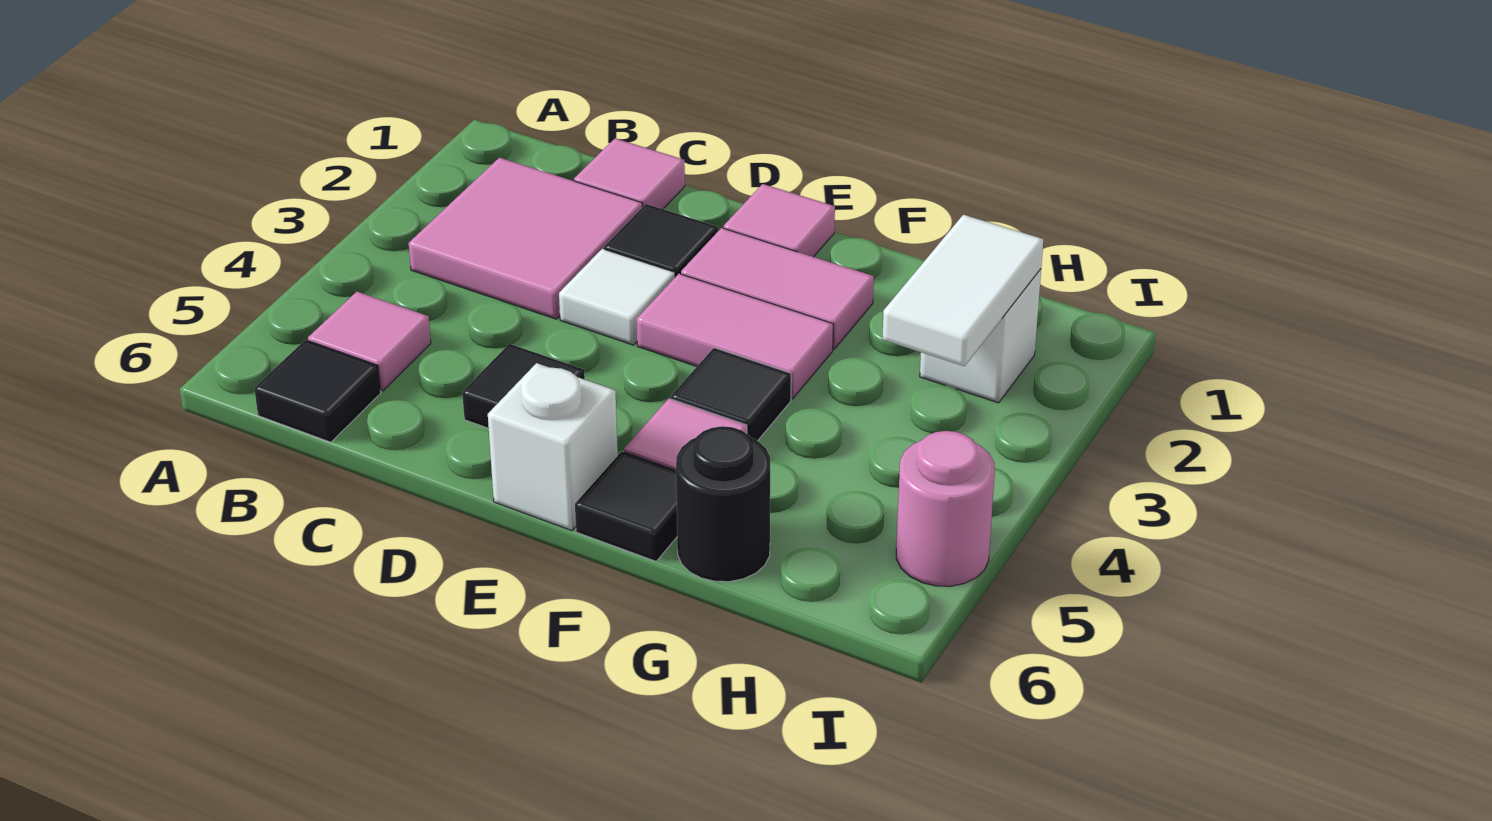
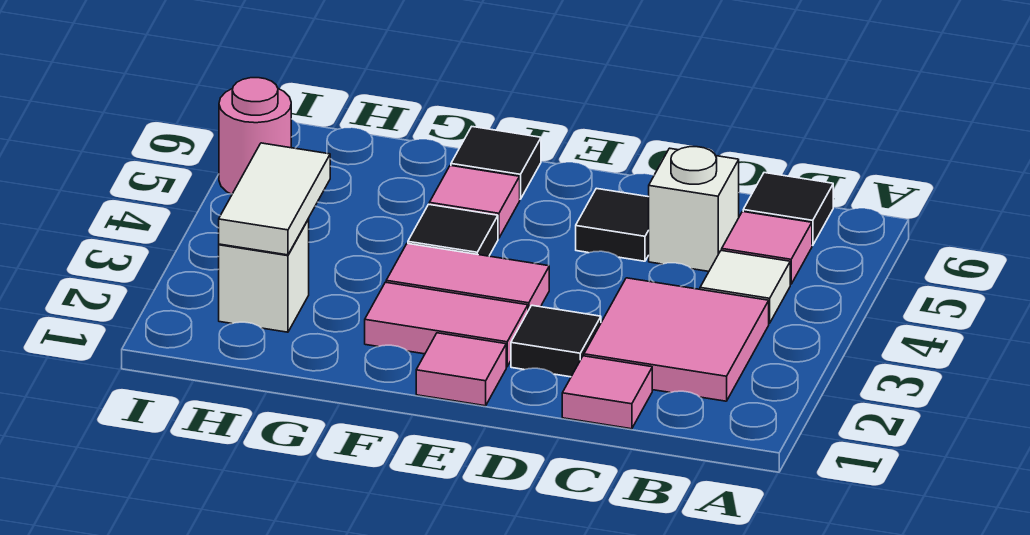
white tile D3 level 1 -> white tile B4 level 1
white brick E6 level 1 -> white brick C5 level 1
black round brick G6 level 1 -> none

